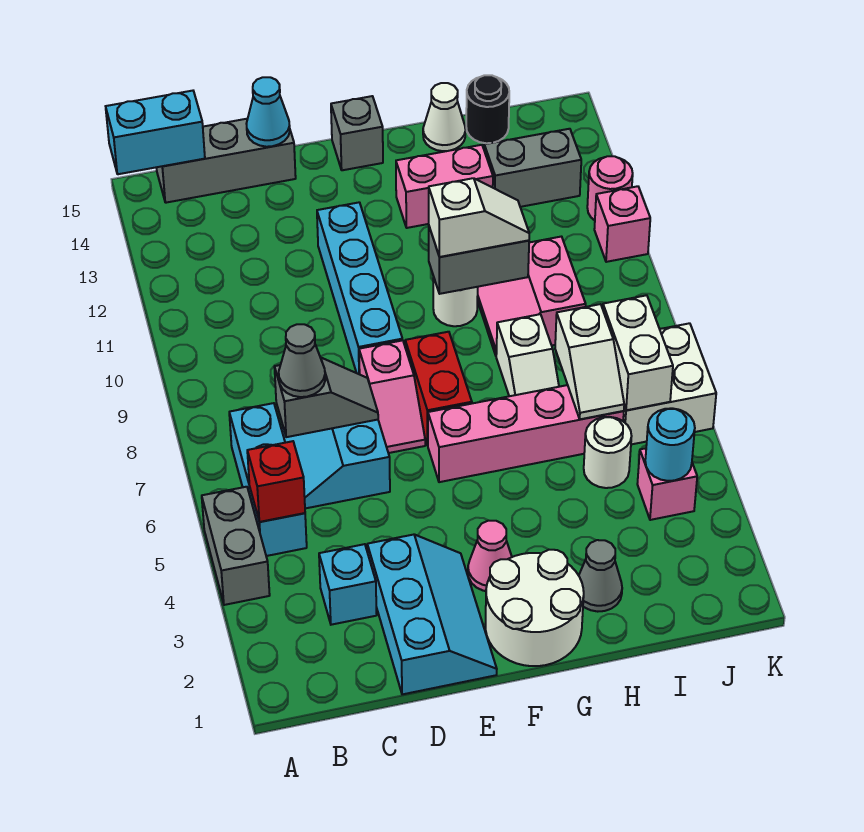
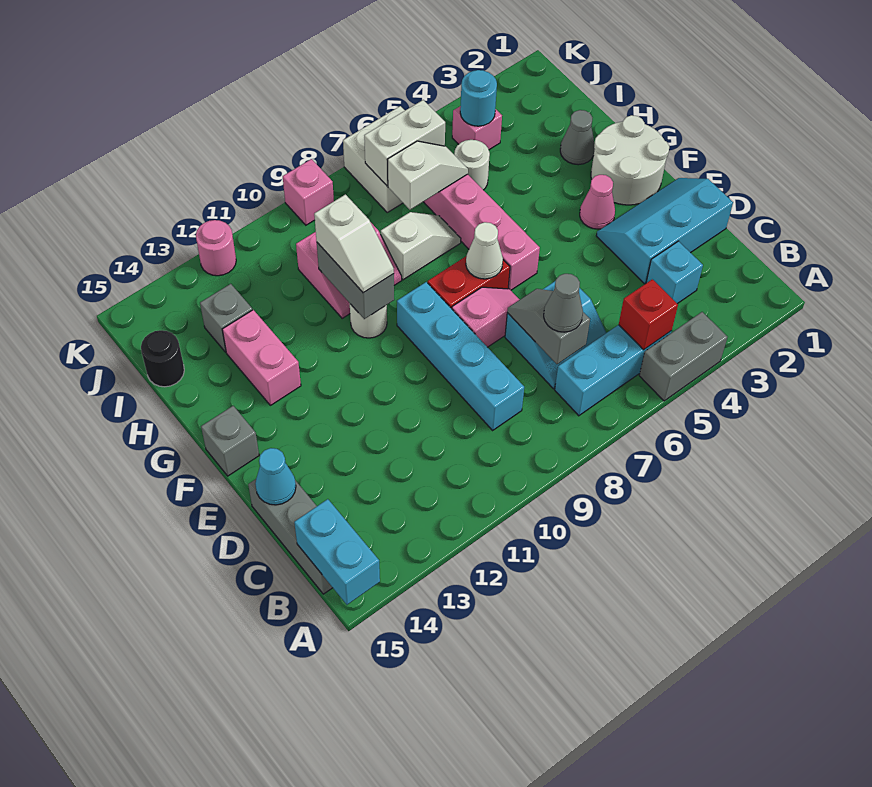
cyan brick E9:E12 level 1 -> cyan brick C9:F9 level 1
white slope G10:H10 level 3 top G -> white slope G10:H10 level 3 top H
white cone H15 level 1 -> white cone F7 level 2
grey brick I13:J13 level 1 -> grey brick I13 level 1
pink brick K11 level 1 -> pink brick K9 level 1

